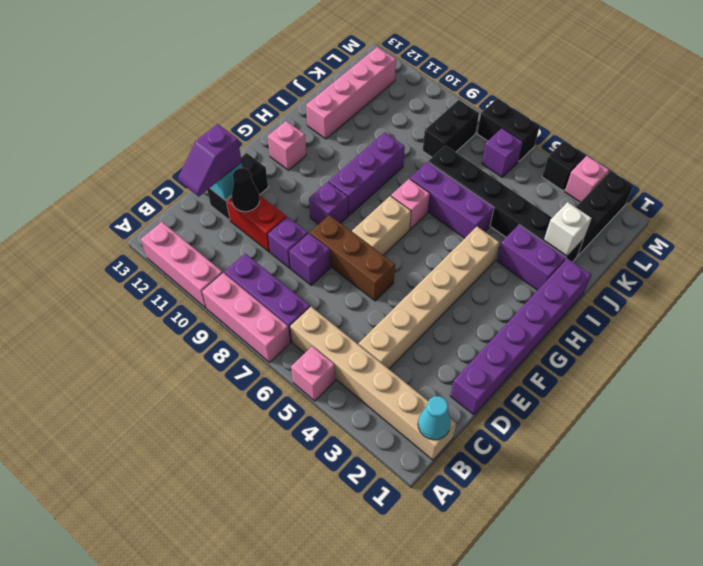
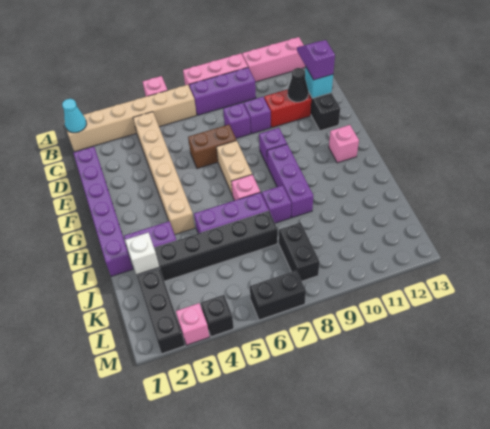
brown brick E6:E8 level 1 -> brown brick E6:E7 level 1
pink brick I12:L12 level 1 -> none
purple brick L6 level 1 -> purple brick I8 level 1

